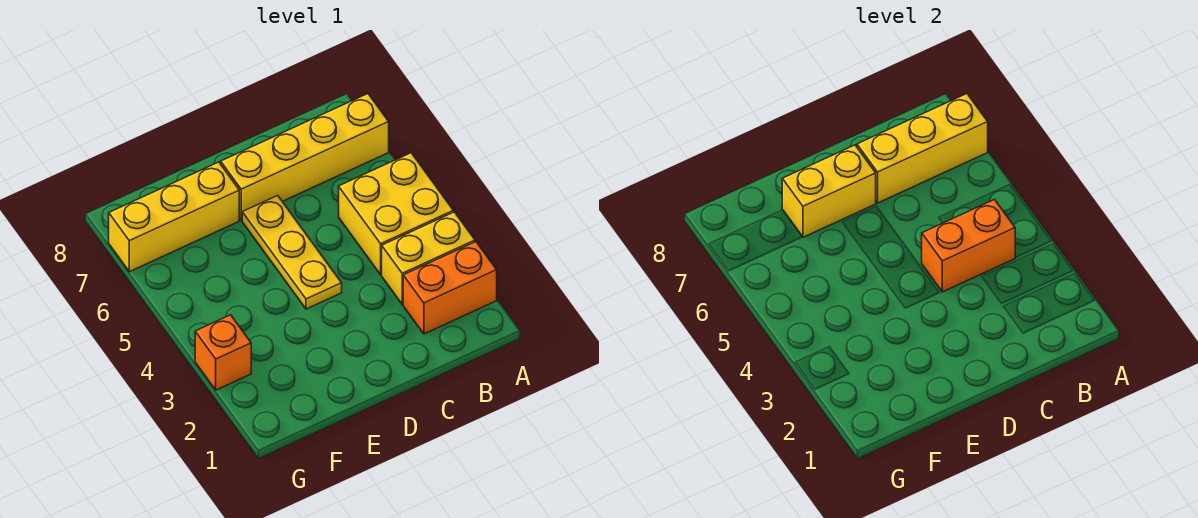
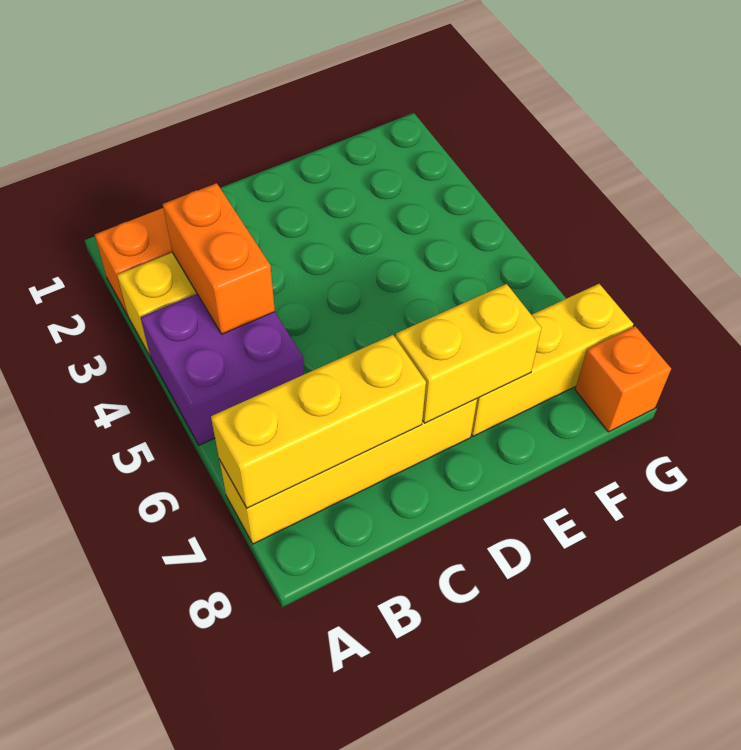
yellow brick A4:B5 level 1 -> purple brick A4:B5 level 1
orange brick B4:C4 level 2 -> orange brick B3:B4 level 2
yellow plate D4:D6 level 1 -> none
orange brick G3 level 1 -> orange brick G8 level 1

